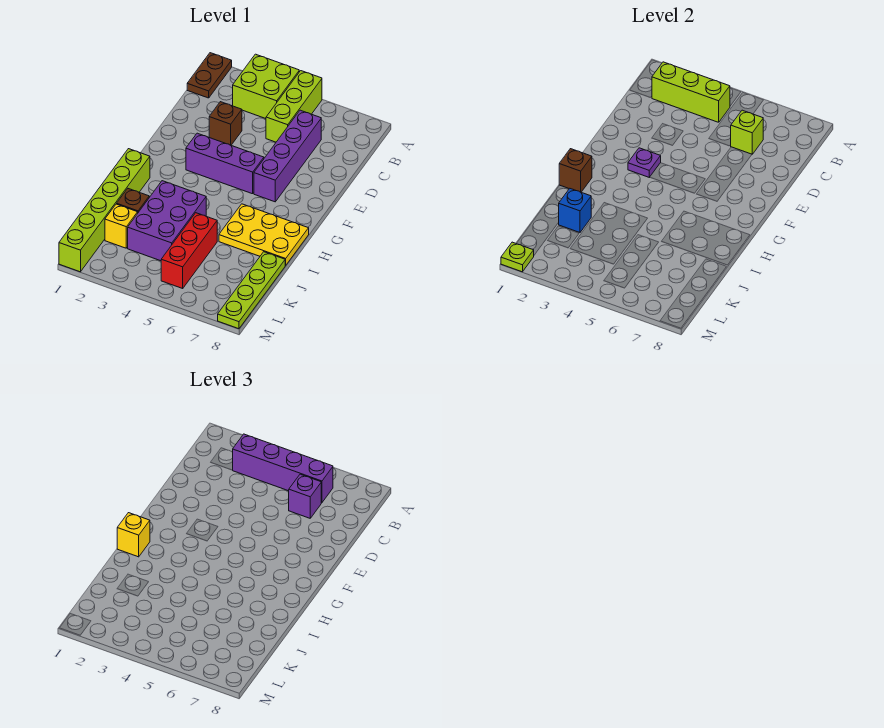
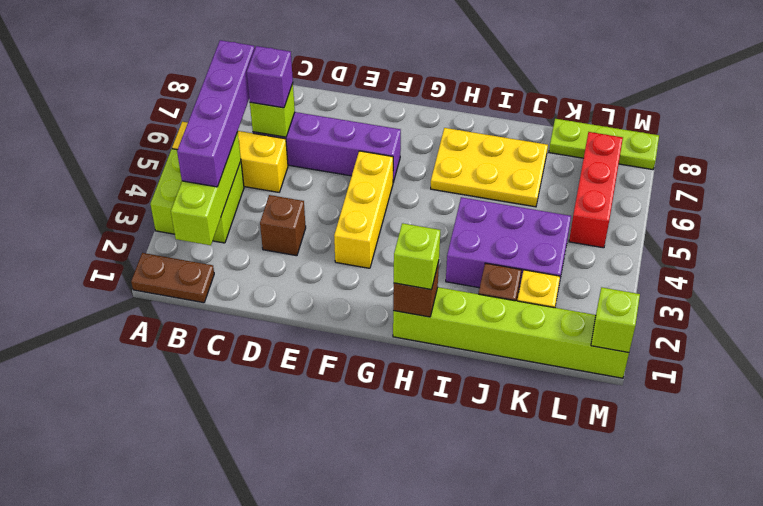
lime brick A5:C5 level 1 -> yellow brick A5:C5 level 1
purple brick F3:F5 level 1 -> yellow brick F3:F5 level 1
purple plate F3 level 2 -> none
yellow brick H1 level 3 -> lime brick H1 level 3
yellow plate H6:I8 level 1 -> yellow plate H6:J7 level 1
blue brick J2 level 2 -> none
red brick J5:L5 level 1 -> red brick L5:L7 level 1
lime plate J8:M8 level 1 -> lime plate K8:M8 level 1
lime plate M1 level 2 -> lime brick M1 level 2

